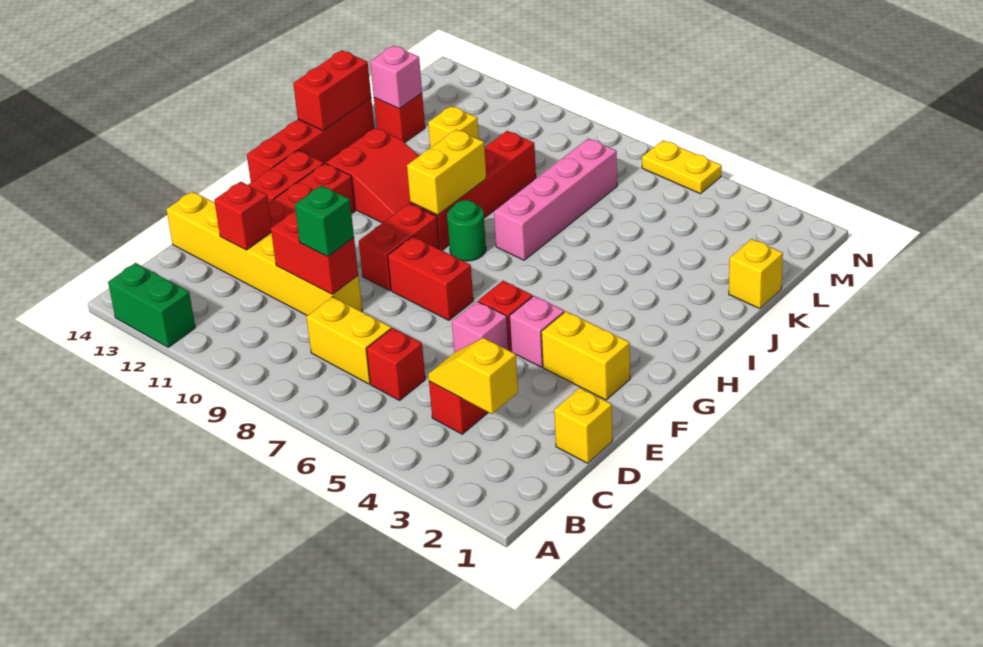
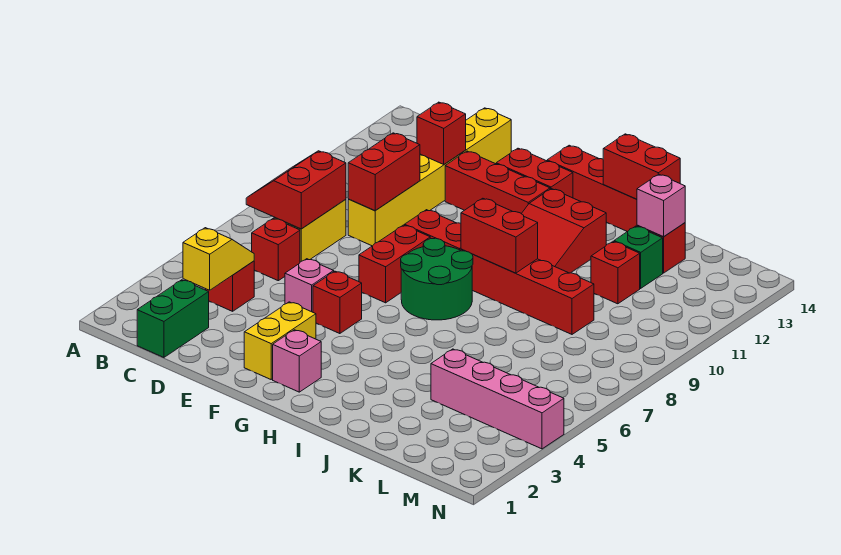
green brick A12:A13 level 1 -> green brick C1:C2 level 1
none -> red slope B7:C8 level 2 top C
yellow brick D1 level 1 -> none
green brick D9 level 3 -> green brick K12 level 1
pink brick F4 level 1 -> pink brick G2 level 1
green round brick H8 level 1 -> green round brick G7:H8 level 1
yellow brick H9:I9 level 2 -> red brick H9:I9 level 2
pink brick I7:L7 level 1 -> pink brick K4:N4 level 1
yellow brick K1 level 1 -> none
yellow brick K11 level 1 -> red brick K11 level 1
yellow plate N5:N6 level 1 -> none

